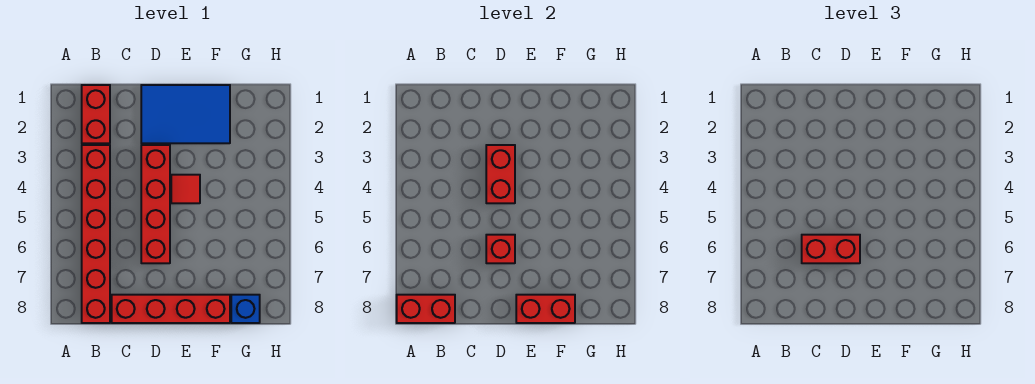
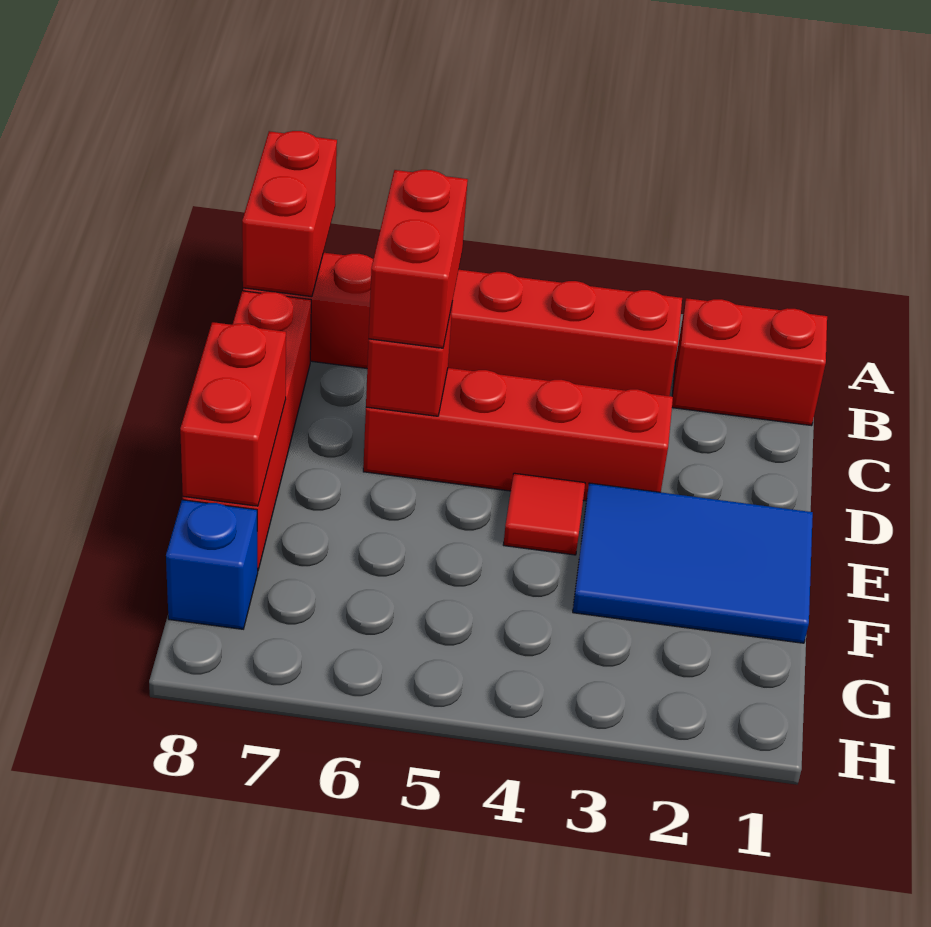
blue tile D1:F2 level 1 -> blue tile E1:F3 level 1
red brick D3:D4 level 2 -> none

